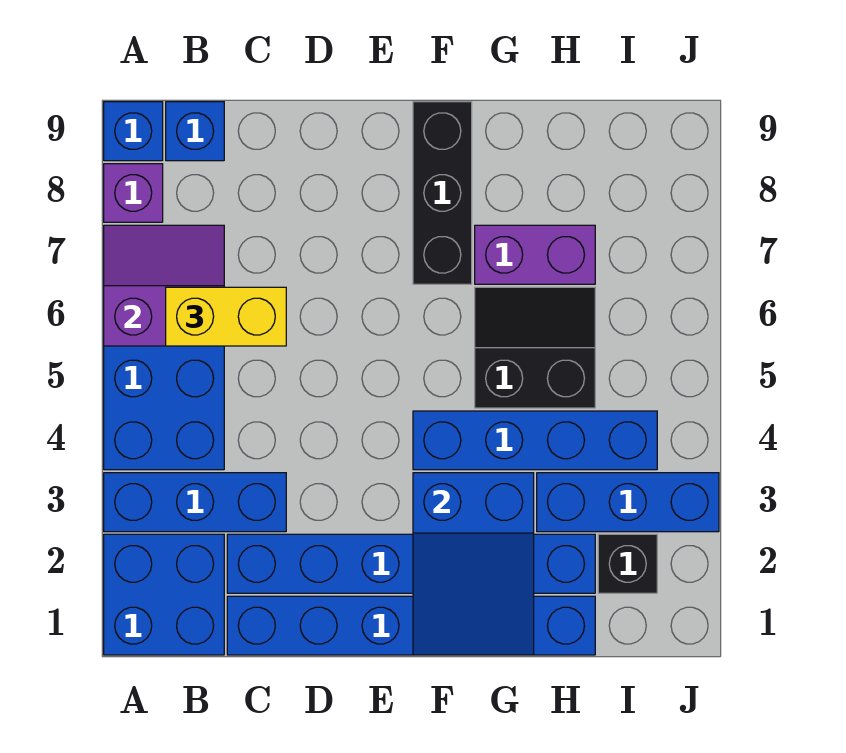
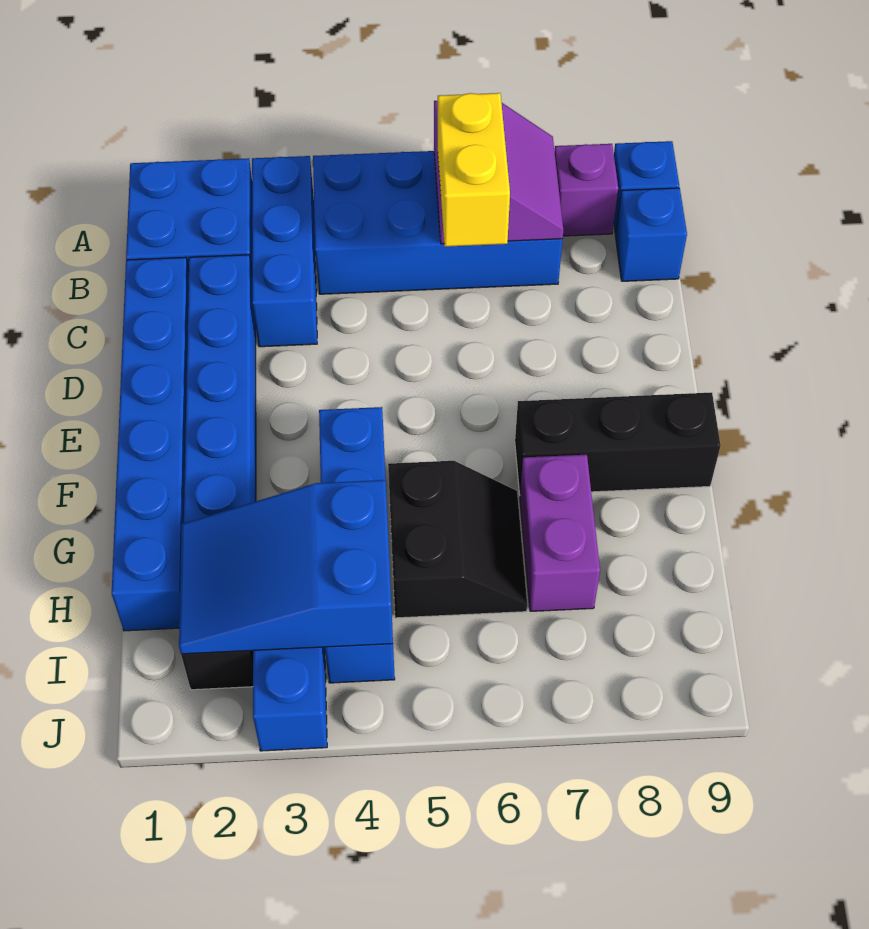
blue slope F1:G3 level 2 top 3 -> blue slope H2:I4 level 2 top 4

